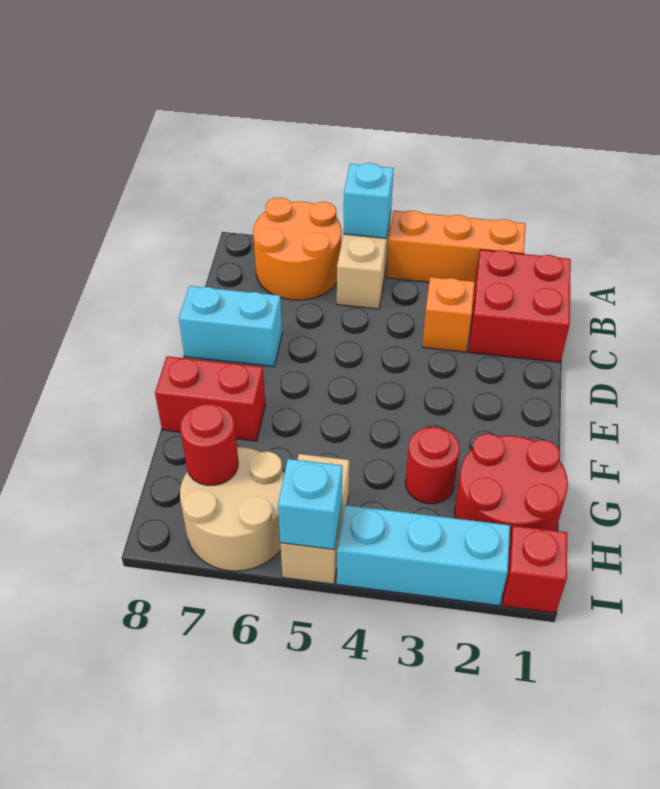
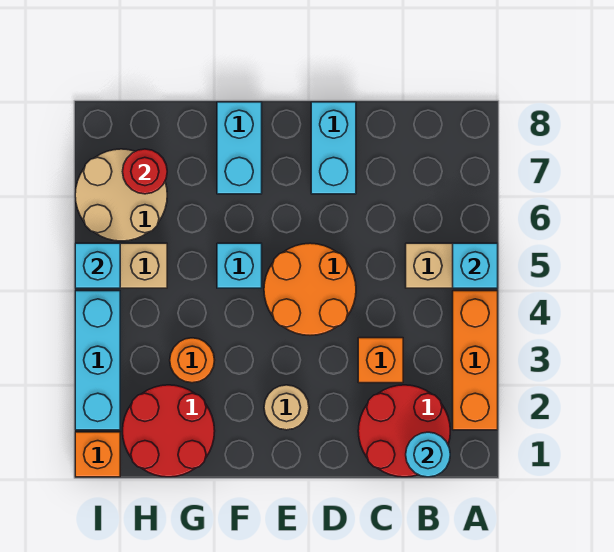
orange round brick A6:B7 level 1 -> orange round brick D4:E5 level 1
red brick B1:C2 level 1 -> red round brick B1:C2 level 1
none -> cyan round brick B1 level 2
none -> tan round brick E2 level 1
none -> cyan brick F5 level 1
red brick F7:F8 level 1 -> cyan brick F7:F8 level 1
red round brick G3 level 1 -> orange round brick G3 level 1
red brick I1 level 1 -> orange brick I1 level 1

